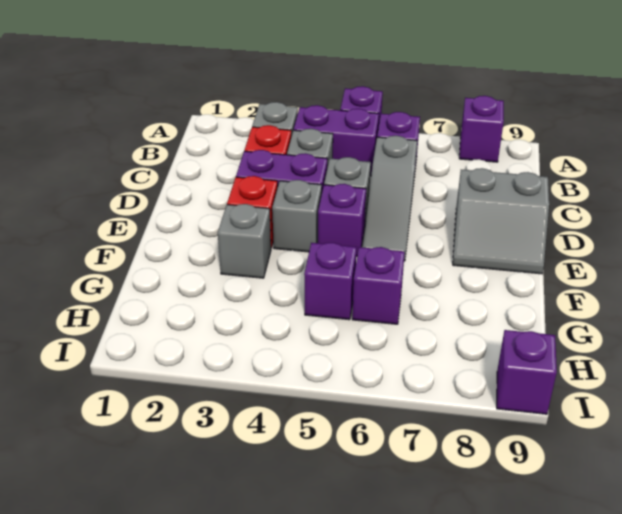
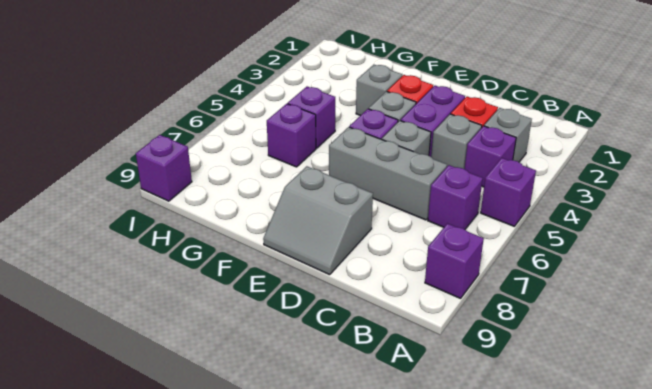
purple brick B4:B5 level 1 -> purple brick B4 level 1
grey slope C6:E6 level 1 top C -> grey brick C6:E6 level 1
grey slope D8:E9 level 1 top D -> grey slope D8:E9 level 1 top 8

